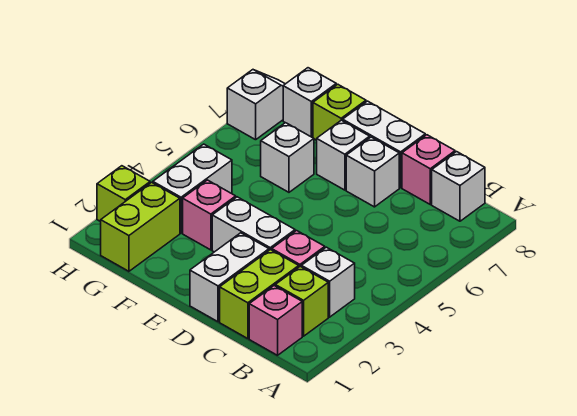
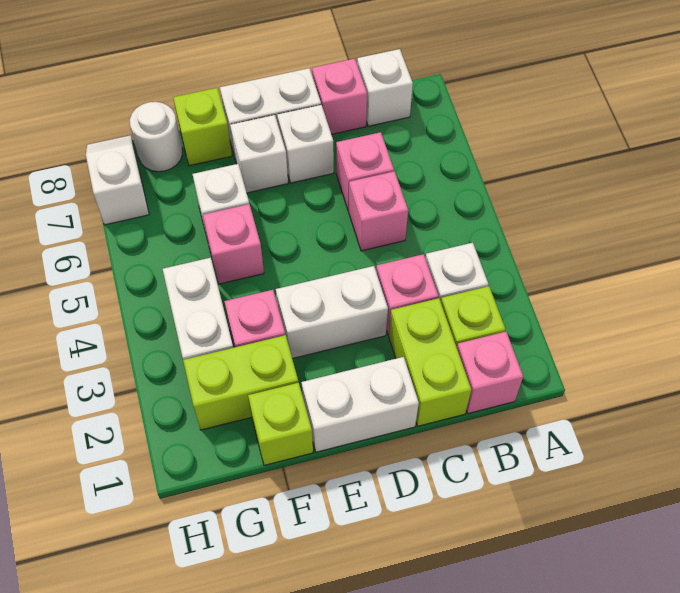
none -> pink brick C5 level 1
none -> pink brick C6 level 1
white brick D1:D2 level 1 -> white brick D1:E1 level 1
none -> pink brick F5 level 1
lime brick G1:G2 level 1 -> lime brick F2:G2 level 1
white brick G8 level 1 -> white round brick G8 level 1
lime brick H2 level 1 -> lime brick F1 level 1

